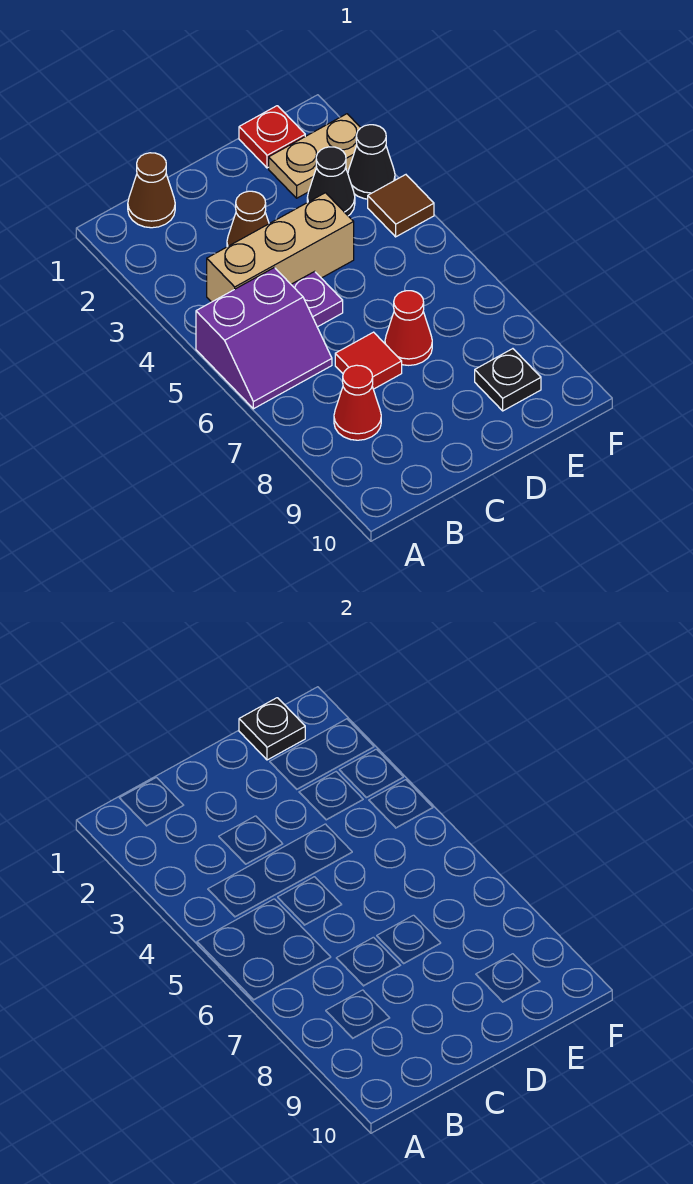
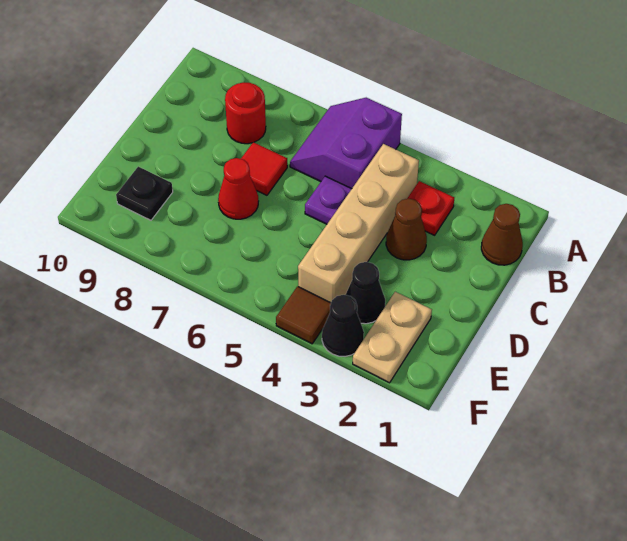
tan brick B4:D4 level 1 -> tan brick B4:E4 level 1
red cone B8 level 1 -> red round brick B8 level 1
red plate E1 level 1 -> red plate B3 level 1
black plate E1 level 2 -> none

